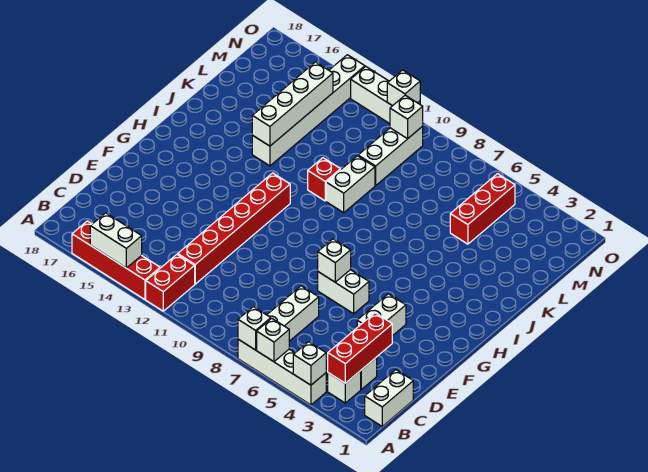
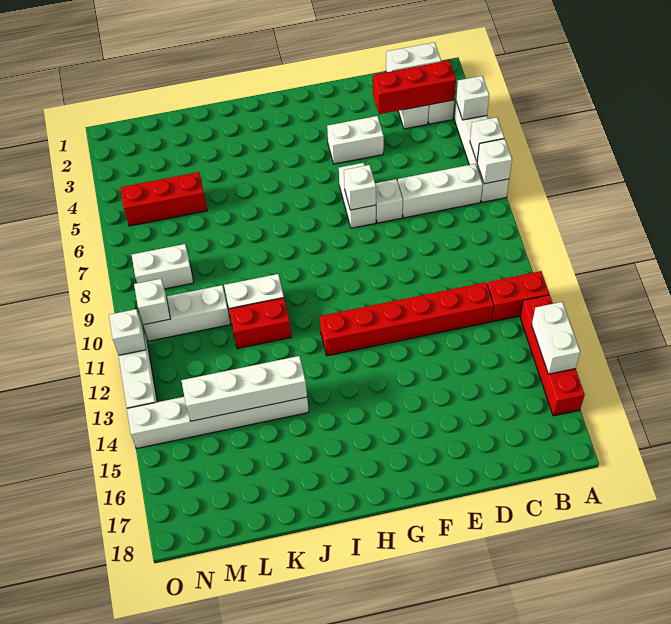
none -> white brick E7 level 1
red brick J11 level 1 -> red brick J11:K11 level 1
none -> white brick M8:N8 level 1

